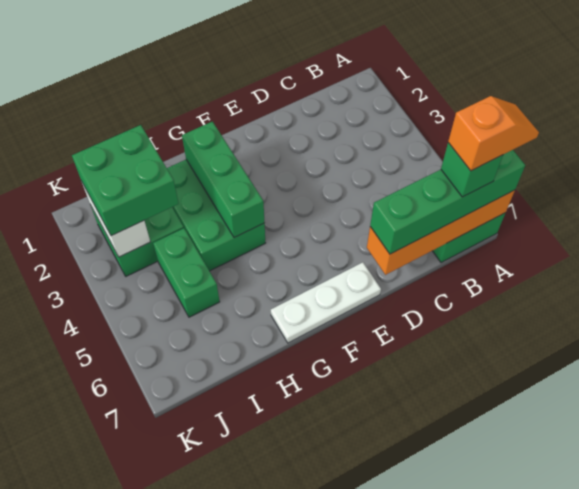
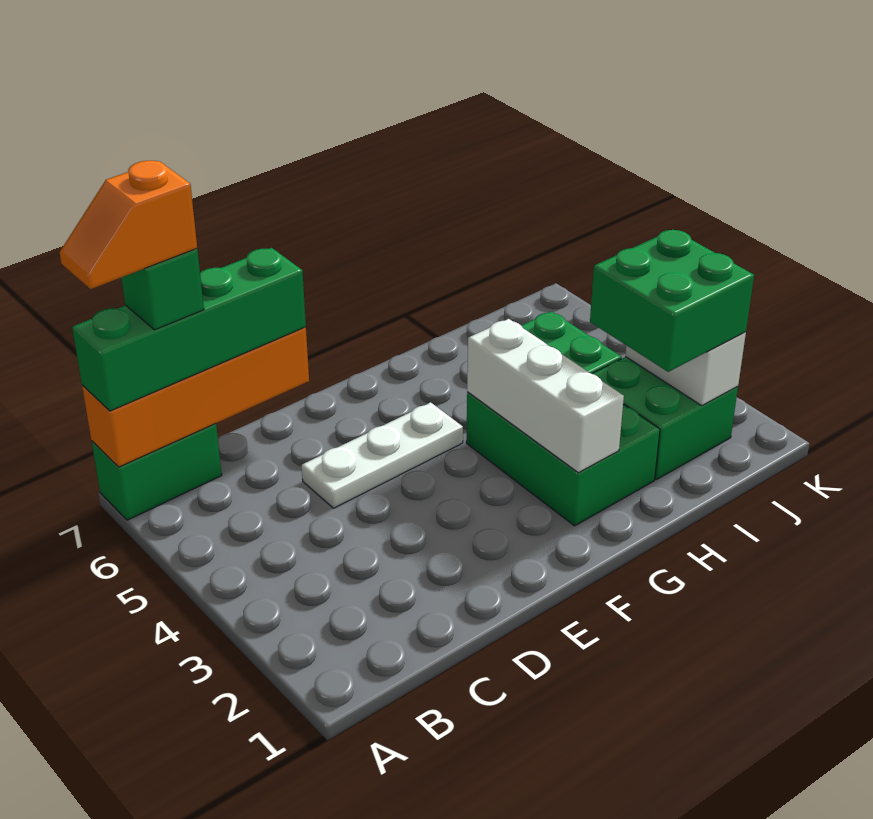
white plate E7:G7 level 1 -> white plate D5:F5 level 1
green brick G2:G4 level 2 -> white brick G2:G4 level 2

